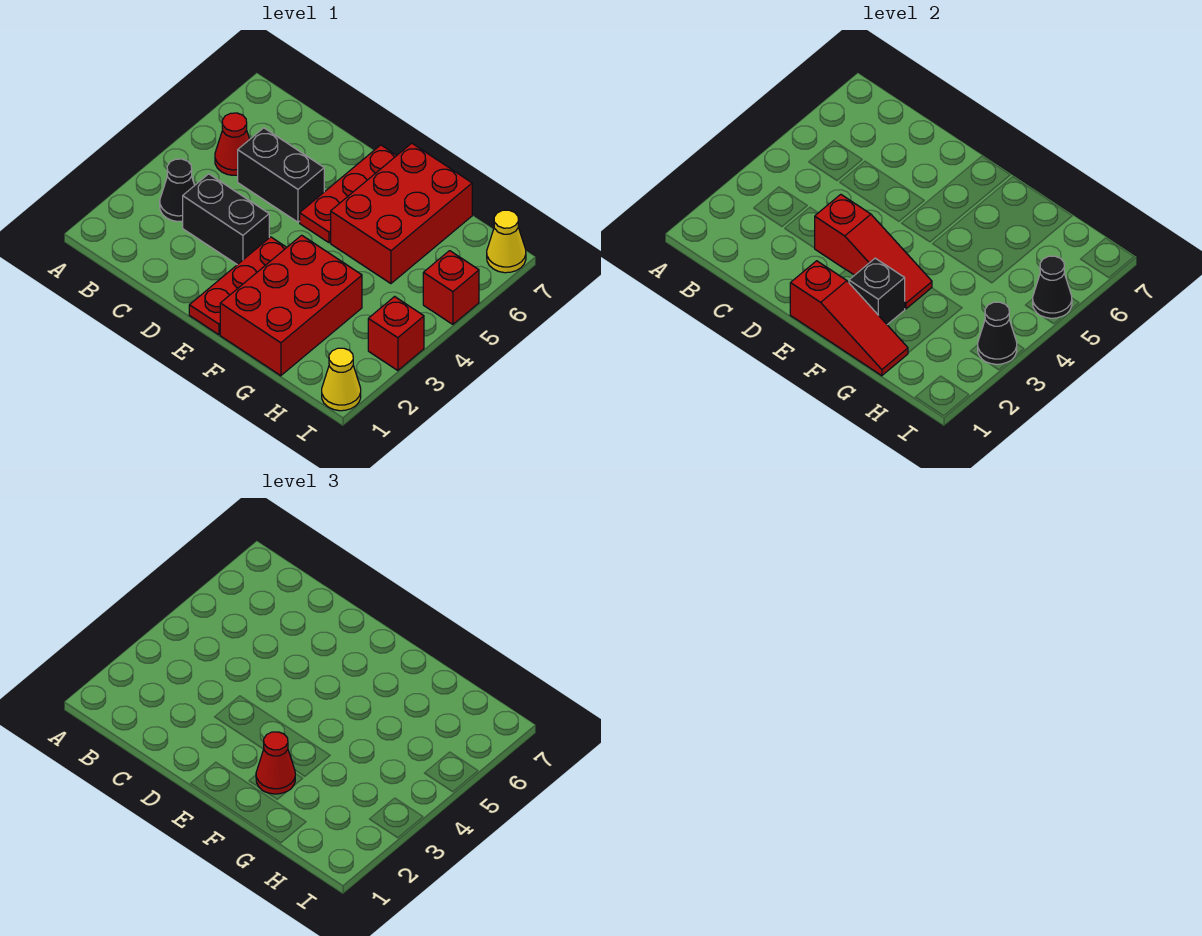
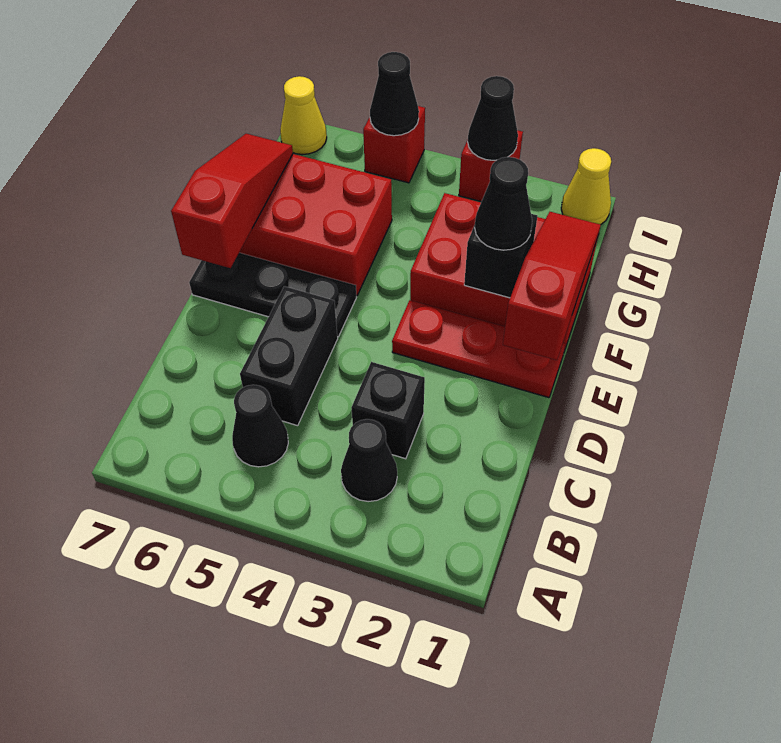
red cone B5 level 1 -> black cone B5 level 1
black brick C3:D3 level 1 -> black brick C3 level 1
red slope D3:F3 level 2 top D -> red slope E7:G7 level 2 top E
red plate E5:E7 level 1 -> black plate E5:E7 level 1
red cone F2 level 3 -> black cone F2 level 3

